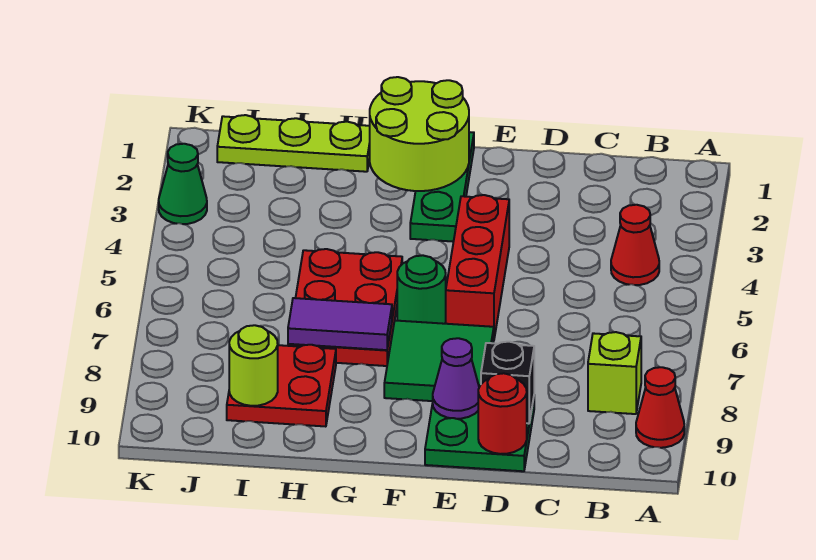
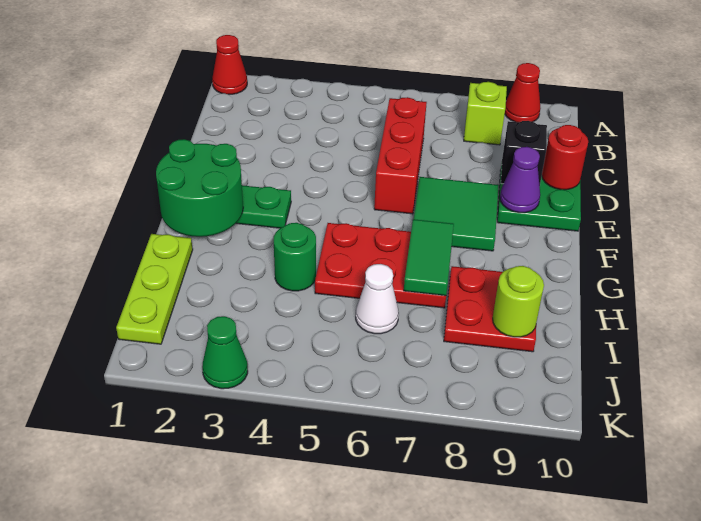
red cone B4 level 1 -> red cone A1 level 1
red brick E4:E6 level 1 -> red brick C6:E6 level 1
lime round brick F1:G2 level 2 -> green round brick F1:G2 level 2
green round brick F6 level 1 -> green round brick H4 level 1
purple tile G7:H7 level 2 -> green tile G7:H7 level 2
none -> white cone I6 level 1

